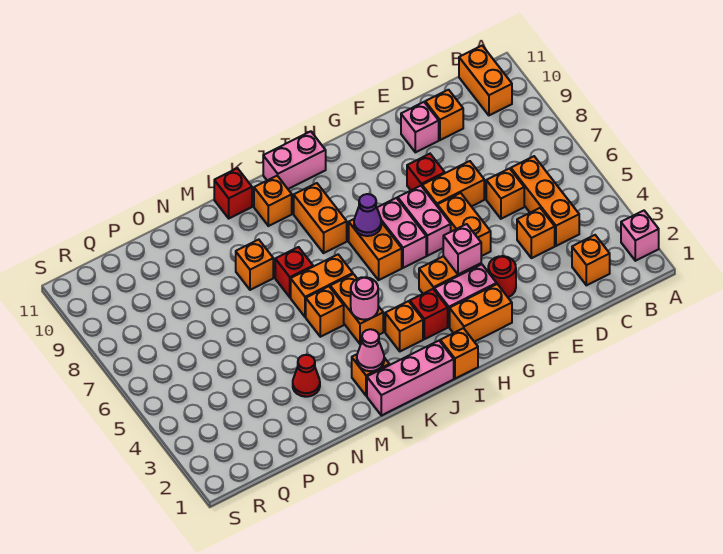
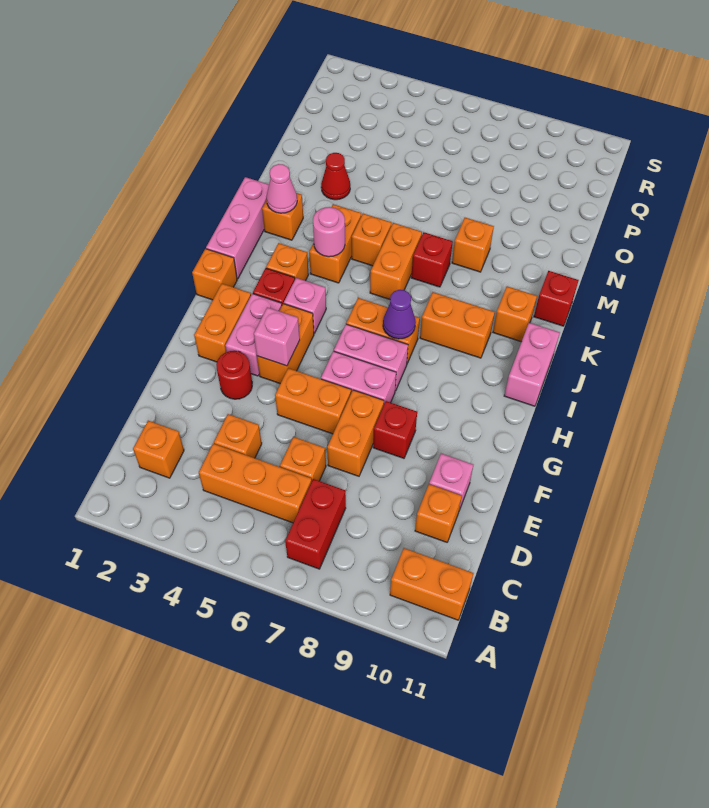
pink brick A2 level 1 -> pink brick I4 level 1
none -> red brick B7:C7 level 1
orange brick K4:K5 level 1 -> orange brick K4:L4 level 1

